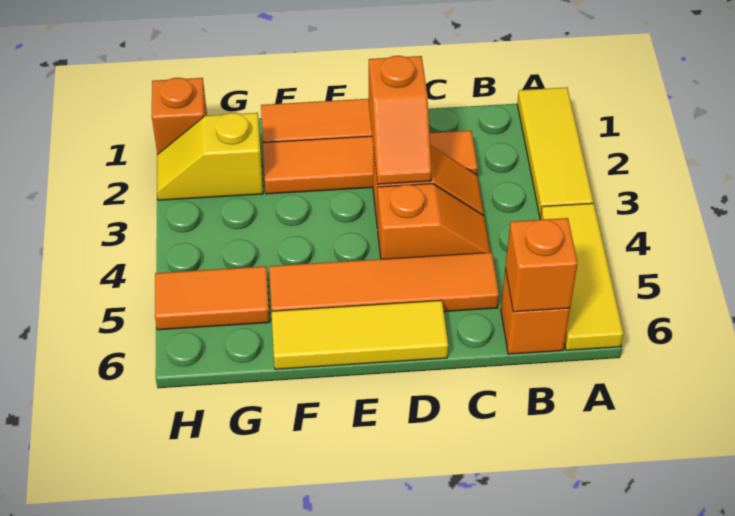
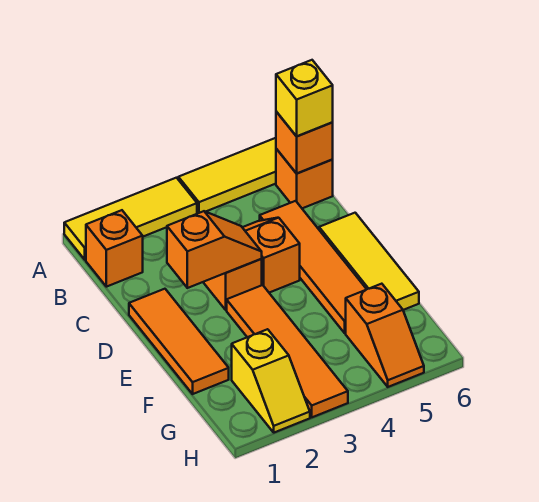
none -> yellow brick B6 level 3
orange tile C2:F2 level 1 -> orange tile E3:H3 level 1
orange tile G5:H5 level 1 -> orange slope G5:H5 level 1 top G
orange brick H1 level 1 -> orange brick B1 level 1

